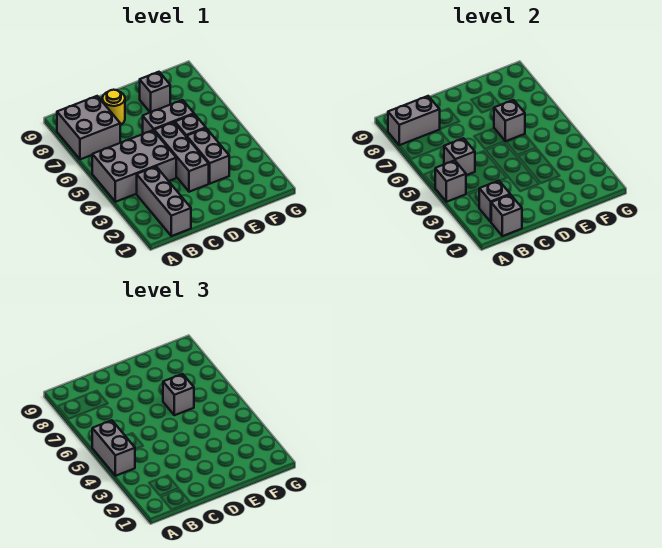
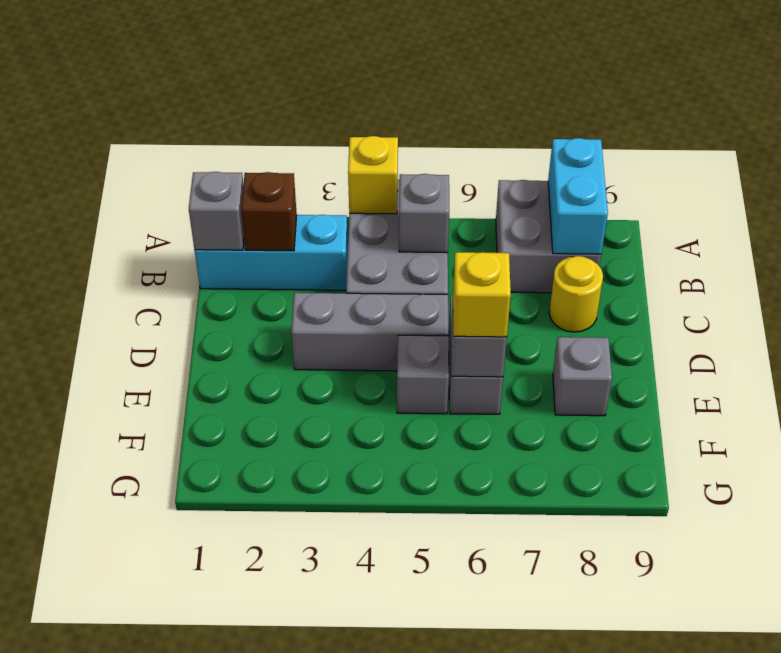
grey brick A4 level 2 -> yellow brick A4 level 2
grey brick A4:A5 level 3 -> none
grey brick A8:B8 level 2 -> cyan brick A8:B8 level 2
grey brick B1:B3 level 1 -> cyan brick B1:B3 level 1
grey brick B2 level 2 -> brown brick B2 level 2
grey brick E3:E4 level 1 -> none
grey brick E6 level 3 -> yellow brick E6 level 3

